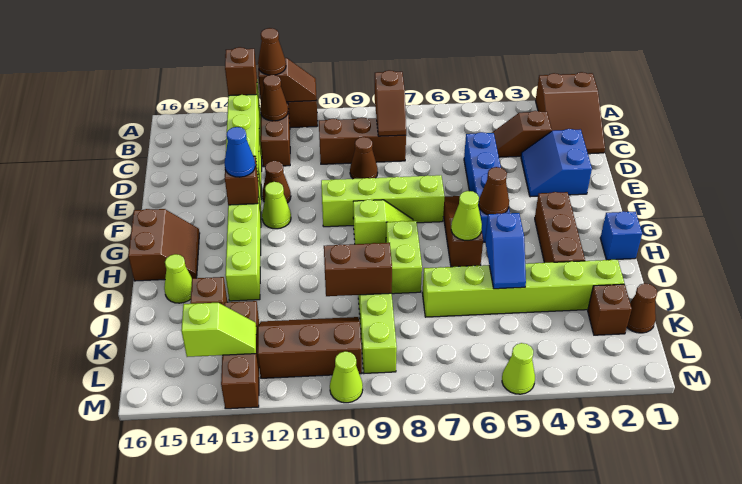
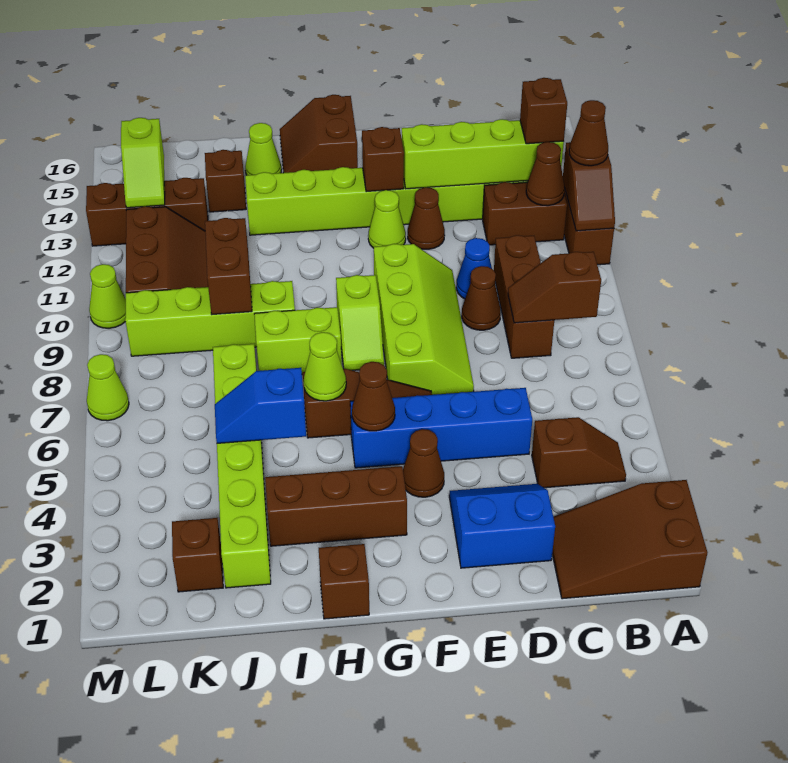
brown slope C3:C4 level 1 top 3 -> brown slope B4:C4 level 1 top C
blue cone F13 level 3 -> blue cone D10 level 1
brown slope G15:H16 level 1 top 16 -> brown slope G15:H16 level 1 top G
blue brick H1 level 1 -> brown brick H1 level 1
brown cone K1 level 1 -> brown cone F4 level 1
lime cone M5 level 1 -> lime cone M7 level 1

